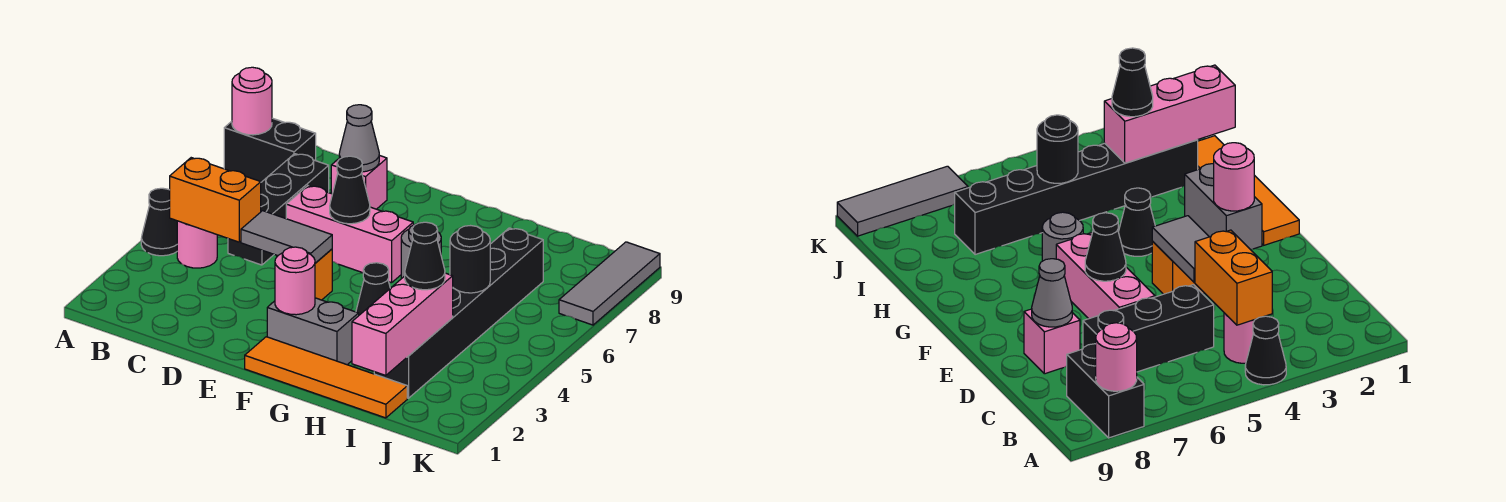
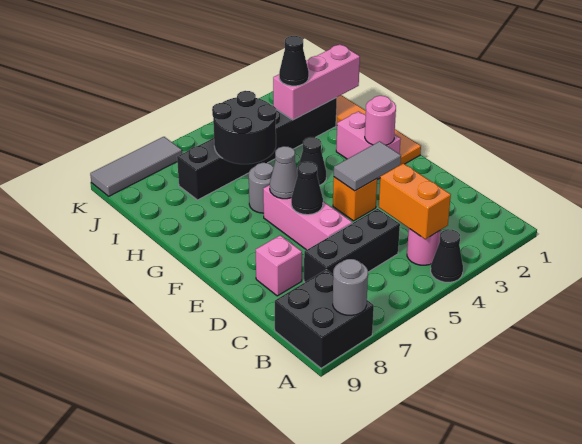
black brick A8:B8 level 1 -> black brick A8:B9 level 1
pink round brick A8 level 2 -> grey round brick A8 level 2
grey tile D4:E4 level 2 -> grey tile E3:E4 level 2
grey cone D8 level 2 -> grey cone F6 level 2
grey brick F2:G2 level 1 -> pink brick F2:G2 level 1
black round brick I5 level 2 -> black round brick H5:I6 level 2

